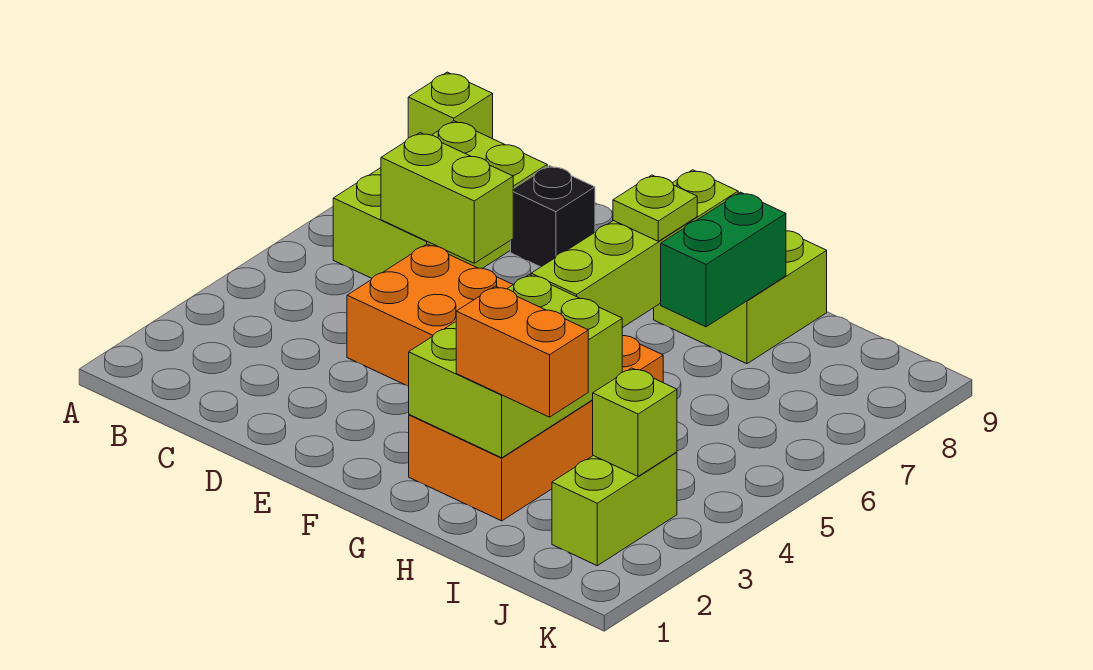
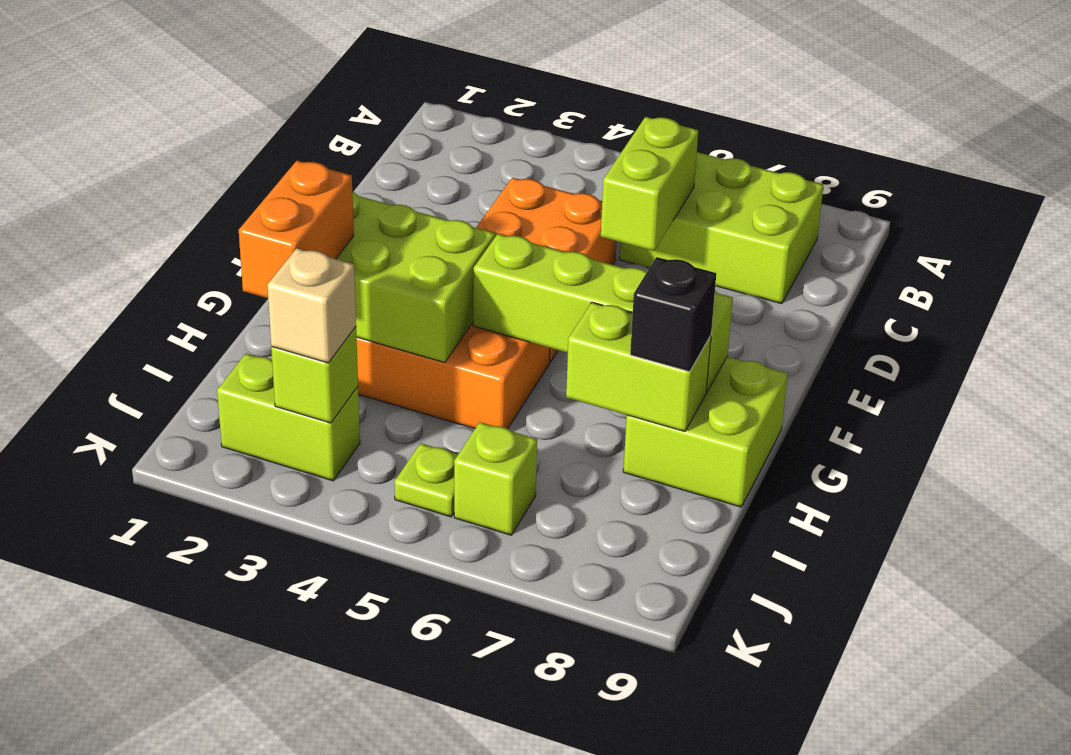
lime brick A9 level 1 -> lime brick J6 level 1
black brick D8 level 1 -> black brick H8 level 3
lime plate G7 level 3 -> lime plate J5 level 1
green brick H7:H8 level 2 -> lime brick H7:H8 level 2
none -> tan brick J3 level 3

